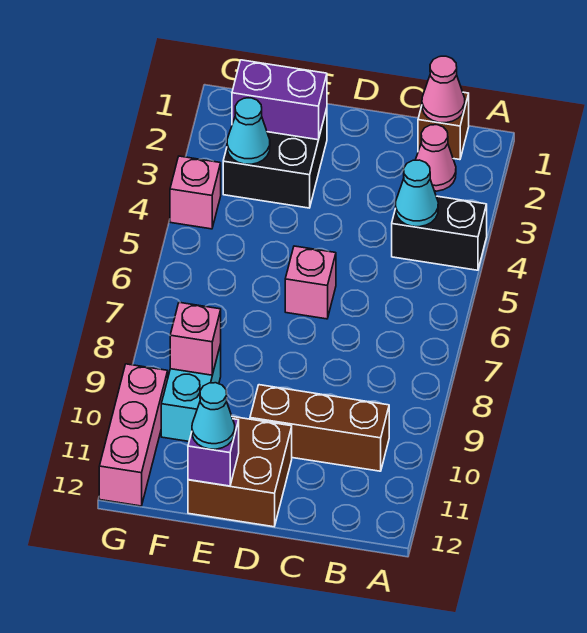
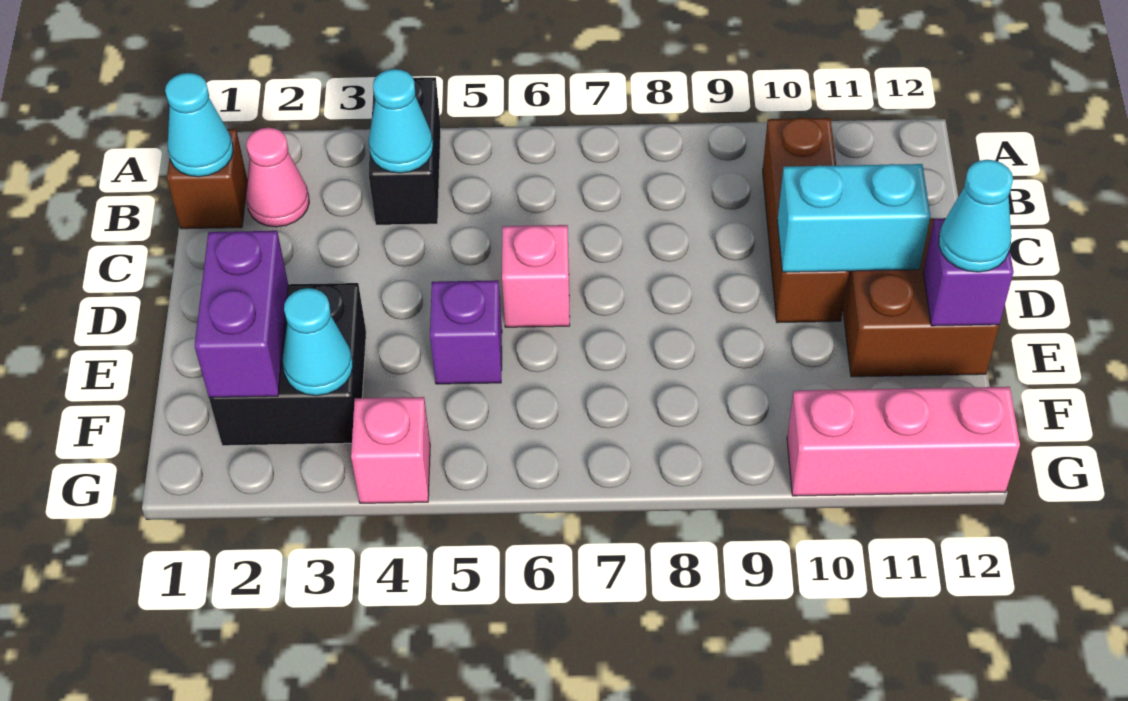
pink cone B1 level 2 -> cyan cone B1 level 2
none -> purple brick E5 level 1
cyan brick F9:F10 level 1 -> cyan brick D10:D11 level 2
pink brick F9 level 2 -> none

